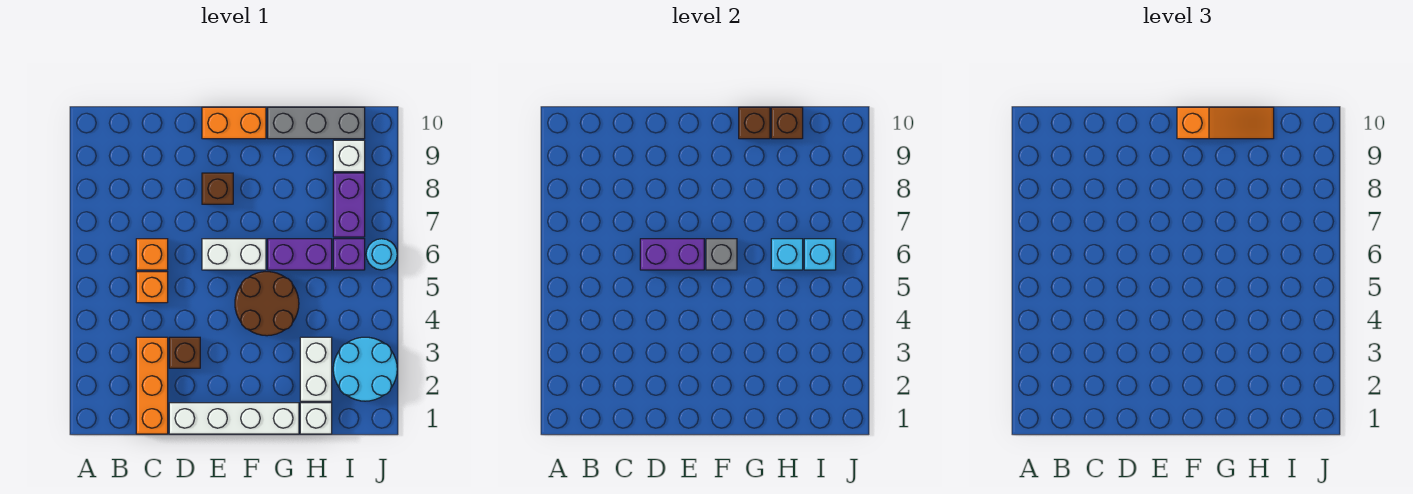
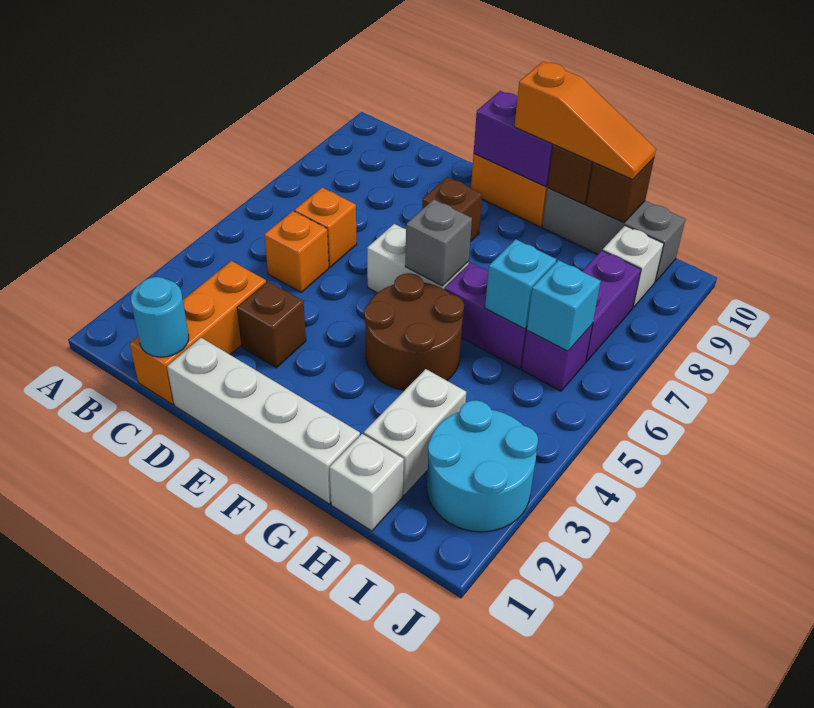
purple brick D6:E6 level 2 -> purple brick E10:F10 level 2
cyan round brick J6 level 1 -> cyan round brick C1 level 2

